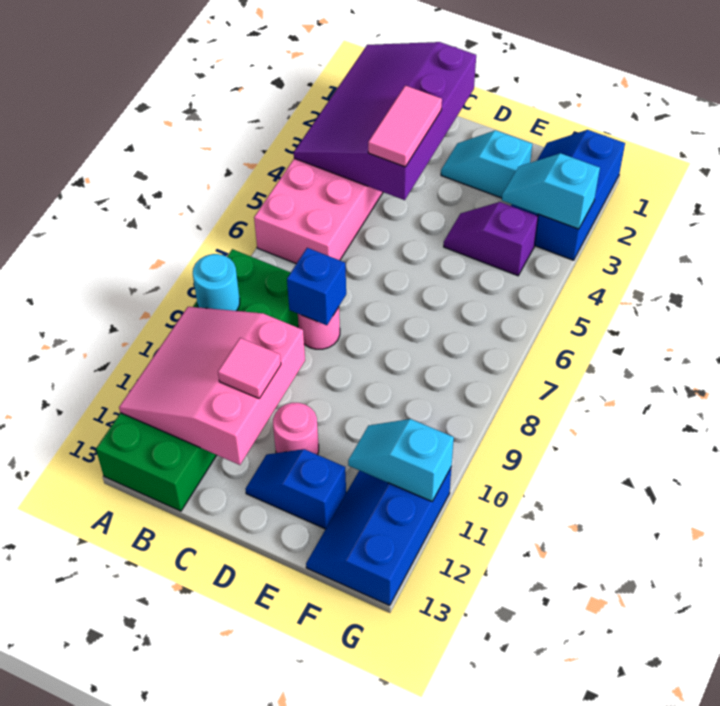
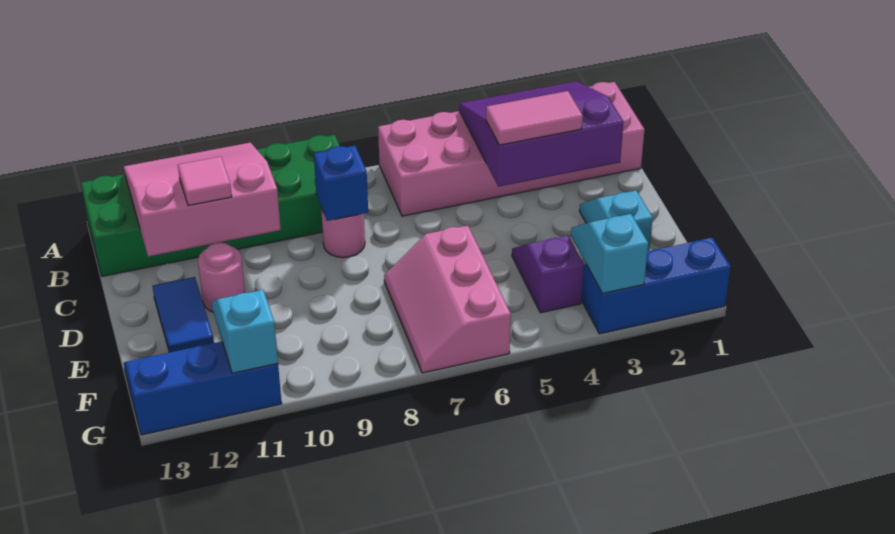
purple slope A1:C4 level 2 top C -> purple slope A2:C4 level 2 top C
cyan round brick A9 level 2 -> none
blue slope D12:E12 level 1 top E -> blue tile D12:E12 level 1
none -> pink slope E6:G7 level 1 top 6

